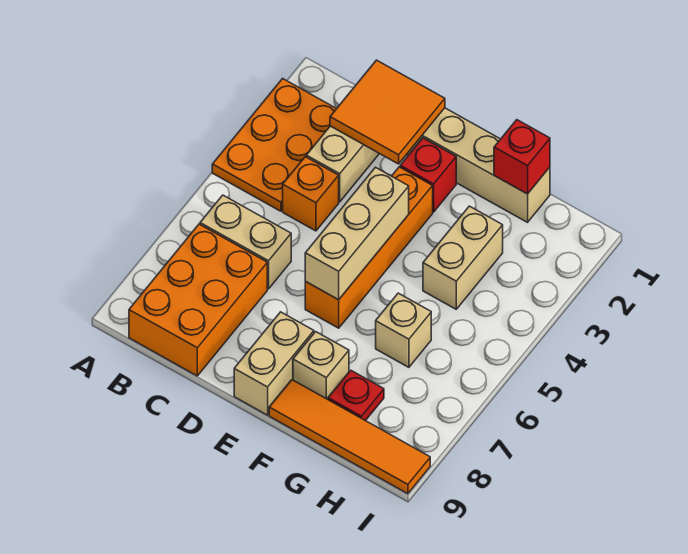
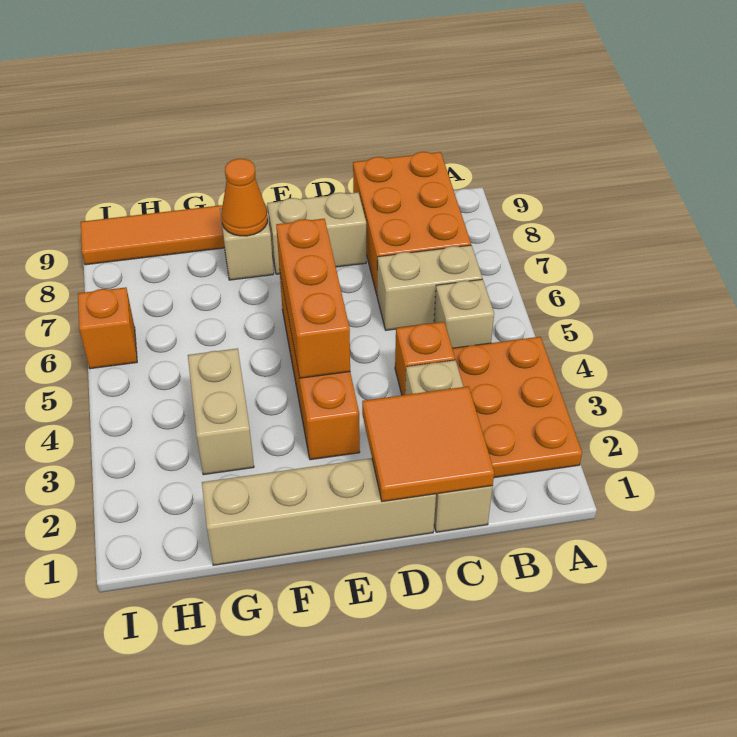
red brick E2 level 1 -> none
tan brick E4:E6 level 2 -> orange brick E4:E6 level 2
tan brick E8:E9 level 1 -> tan brick D8:E8 level 1
none -> orange cone F8 level 2
red brick G1 level 2 -> none
tan brick G6 level 1 -> tan brick B5 level 1
red plate G8 level 1 -> none
none -> orange brick I6 level 1

